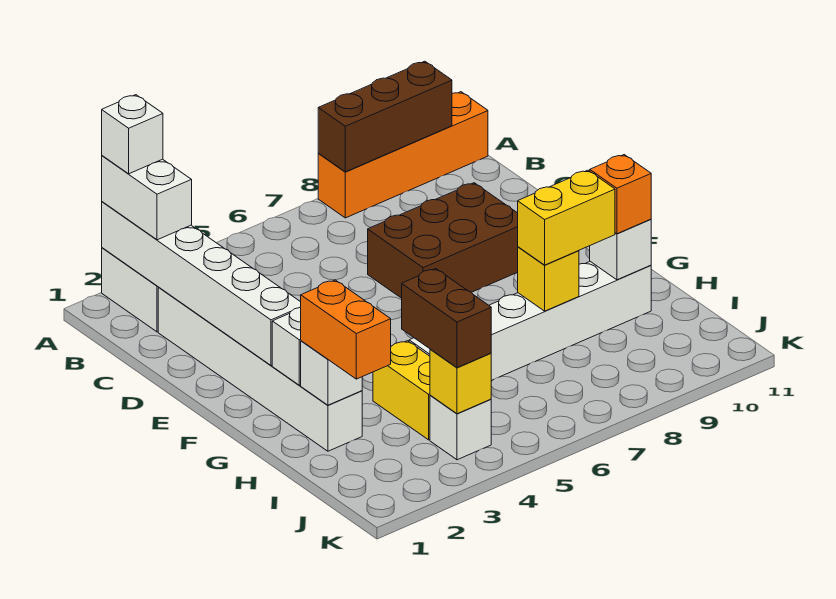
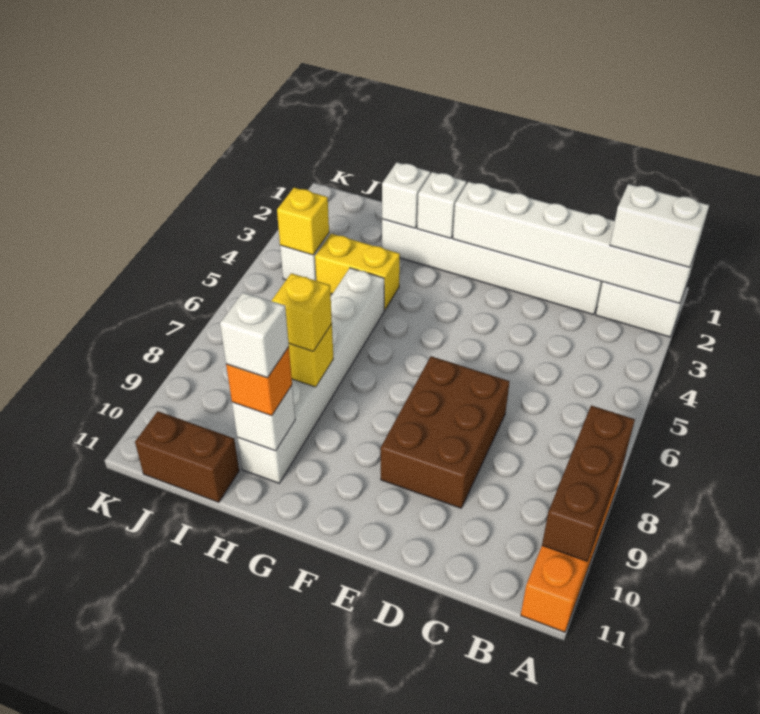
white brick A2 level 4 -> white brick H10 level 4
orange brick H2:I2 level 3 -> none
yellow brick H8:H9 level 3 -> yellow brick H8 level 3
brown brick I4:J4 level 3 -> brown brick I11:J11 level 1

